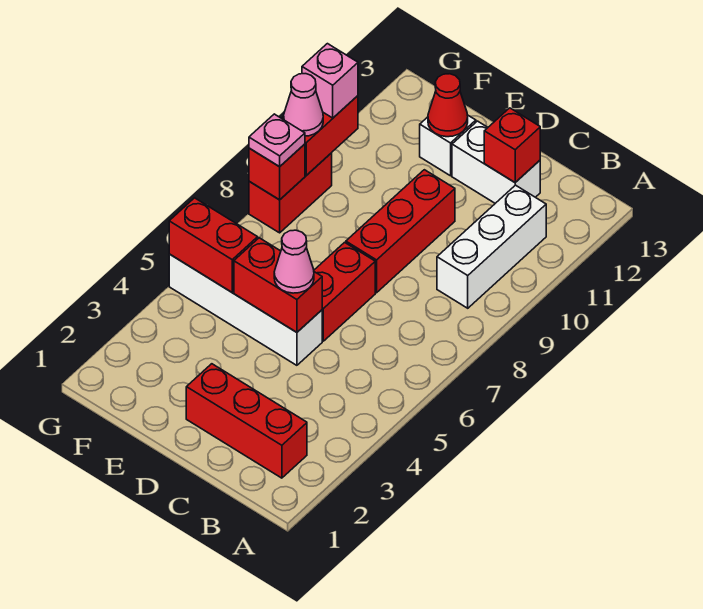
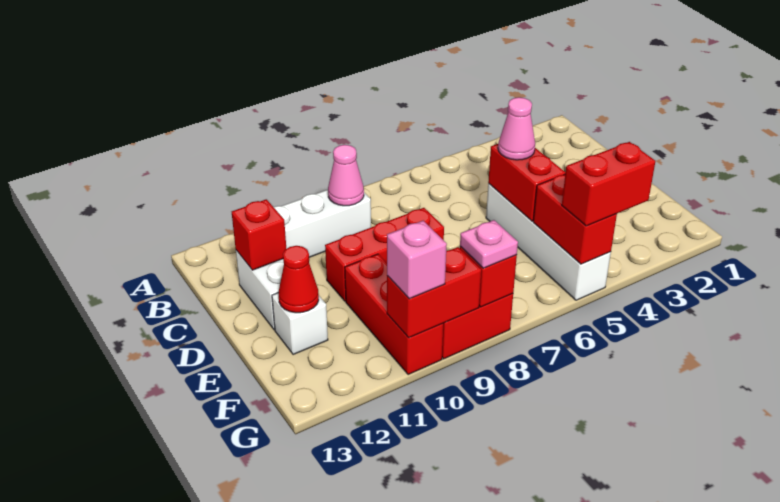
red brick B2:D2 level 1 -> red brick E10:G10 level 1
red brick D6:D7 level 1 -> red brick G4:G5 level 3
pink cone G9 level 3 -> pink cone B9 level 2

